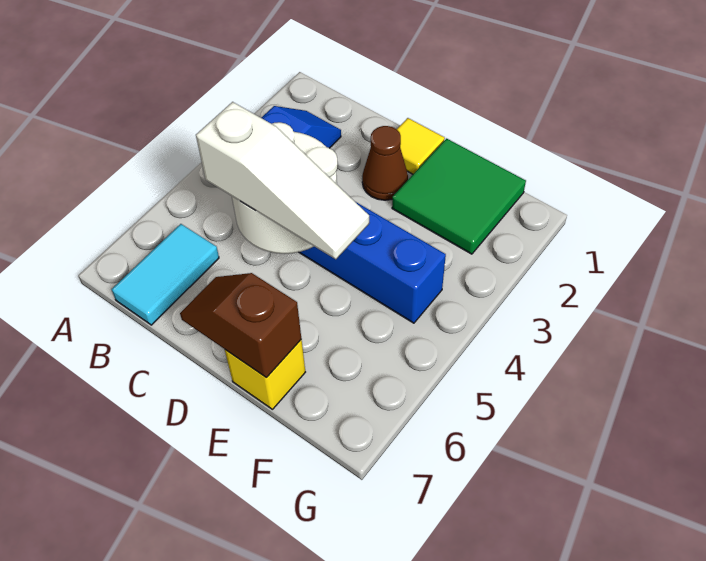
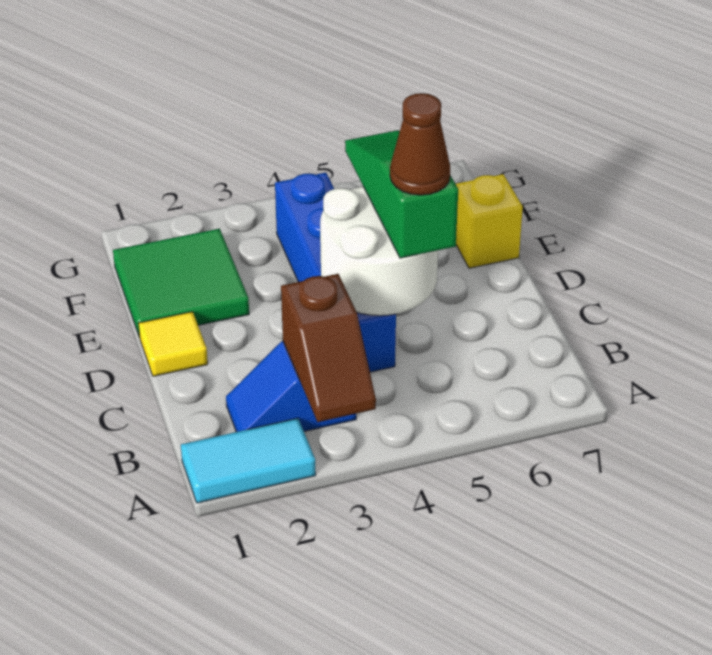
cyan tile B6:B7 level 1 -> cyan tile A1:A2 level 1
white slope C5:E5 level 3 top C -> green slope C5:E5 level 3 top C
brown cone D2 level 1 -> brown cone C5 level 4
brown slope D7:E7 level 2 top E -> brown slope A3:B3 level 2 top B

